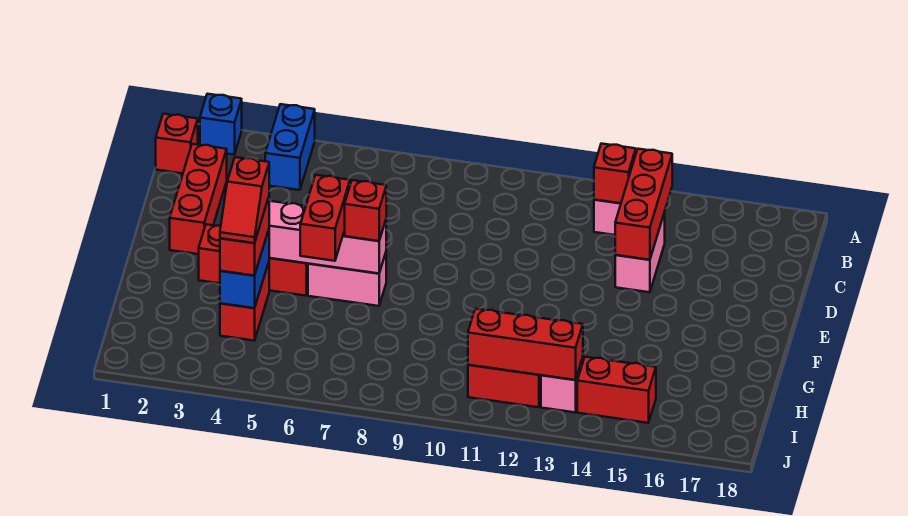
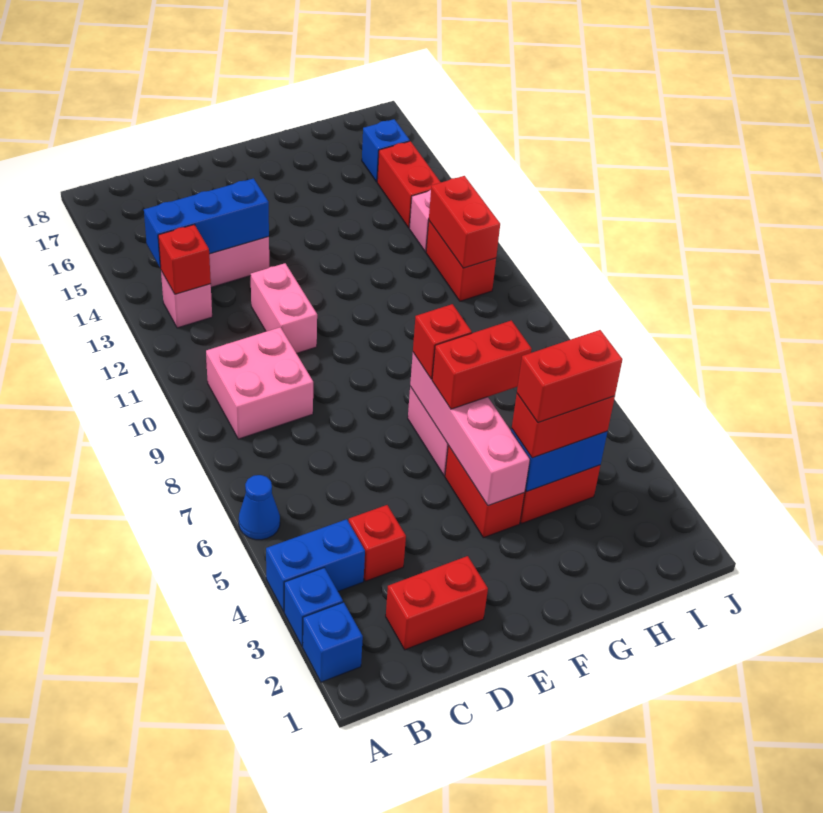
none -> blue brick A3 level 1
none -> blue cone A6 level 1
red brick B1 level 1 -> red brick C4 level 1
none -> pink brick B9:C10 level 1
red brick B14:D14 level 2 -> blue brick B14:D14 level 2
red brick C2:E2 level 1 -> red brick C2:D2 level 1
none -> pink brick D11:D12 level 1
red brick F3:F5 level 1 -> red brick F4:F5 level 1
red slope G4:H4 level 4 top G -> red brick G4:H4 level 4
red brick I11:I13 level 2 -> red brick I11:I12 level 2
none -> blue brick I16 level 1

